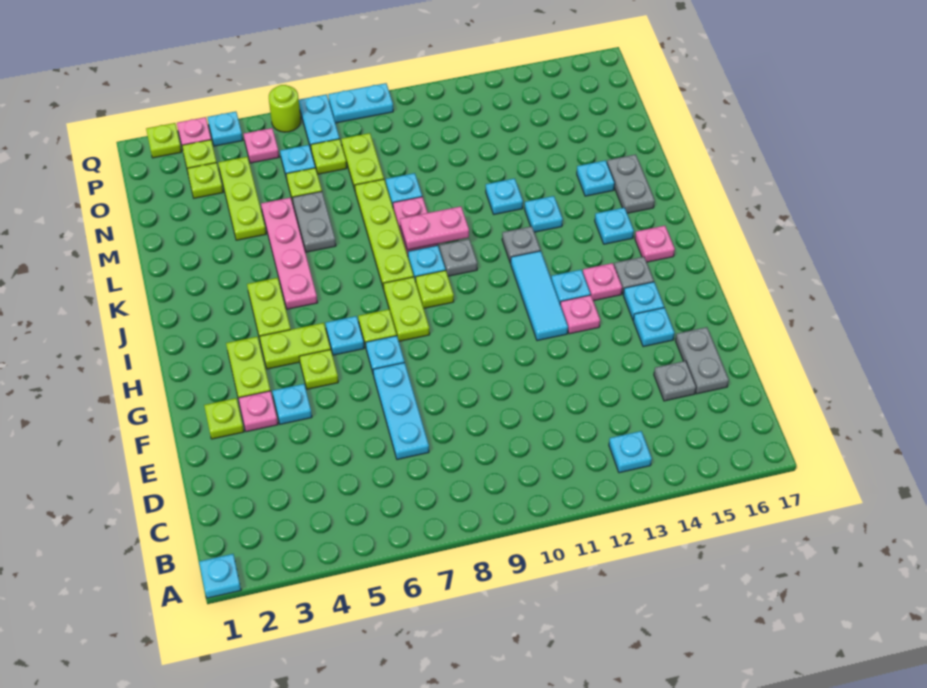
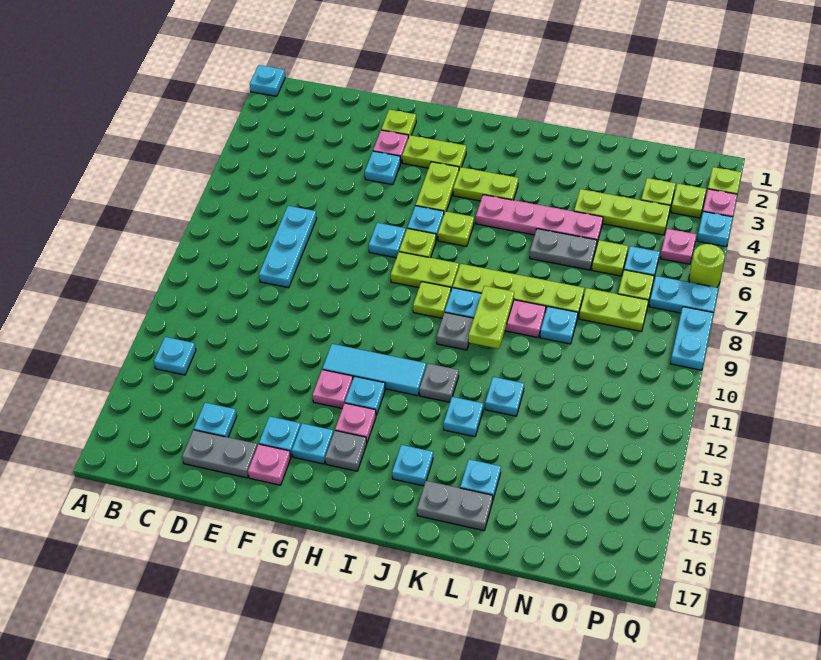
cyan plate D7:F7 level 1 -> cyan plate D7:D9 level 1
grey plate D15 level 1 -> cyan plate D15 level 1
lime plate G5 level 1 -> lime plate I6 level 1
pink plate I16 level 1 -> pink plate F16 level 1
pink plate K9:K10 level 2 -> lime plate K9:K10 level 2

